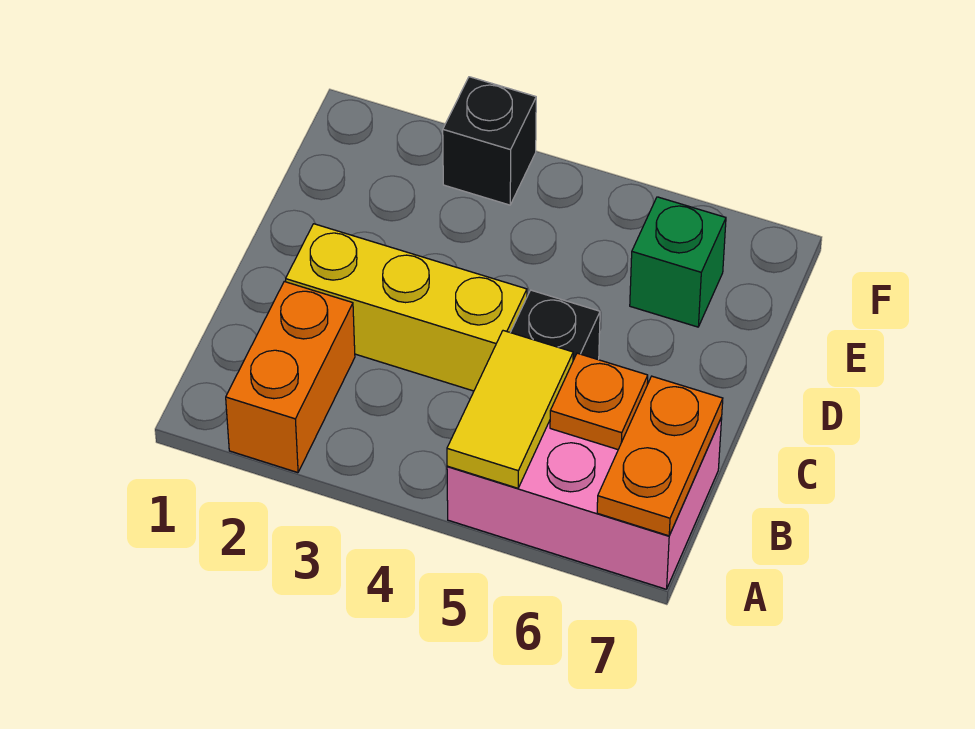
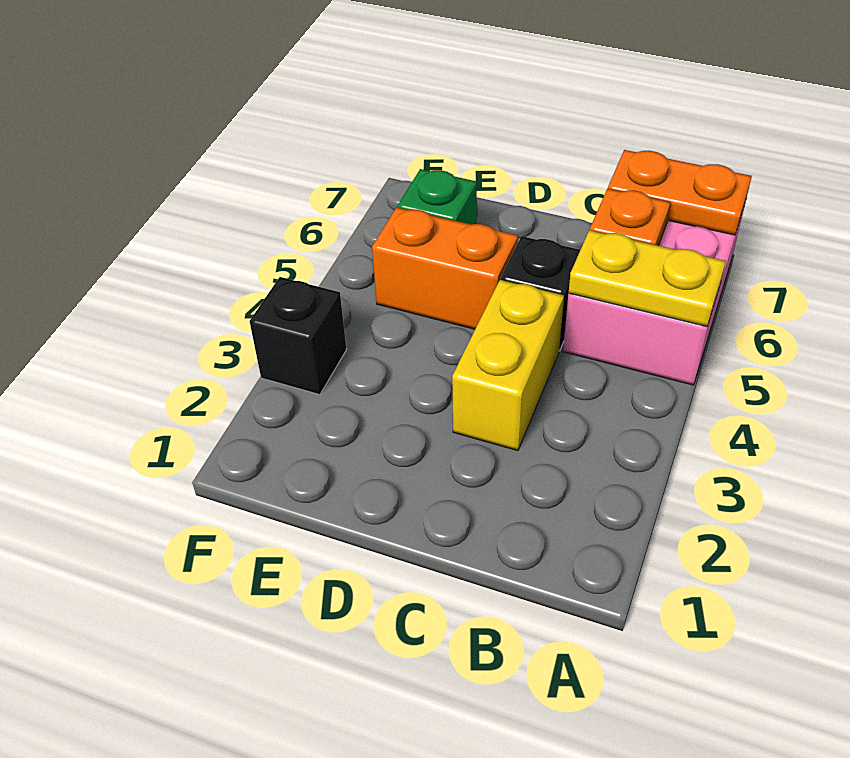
orange brick A2:B2 level 1 -> orange brick D5:E5 level 1
yellow tile A5:B5 level 2 -> yellow plate A5:B5 level 2
yellow brick C2:C4 level 1 -> yellow brick C3:C4 level 1

